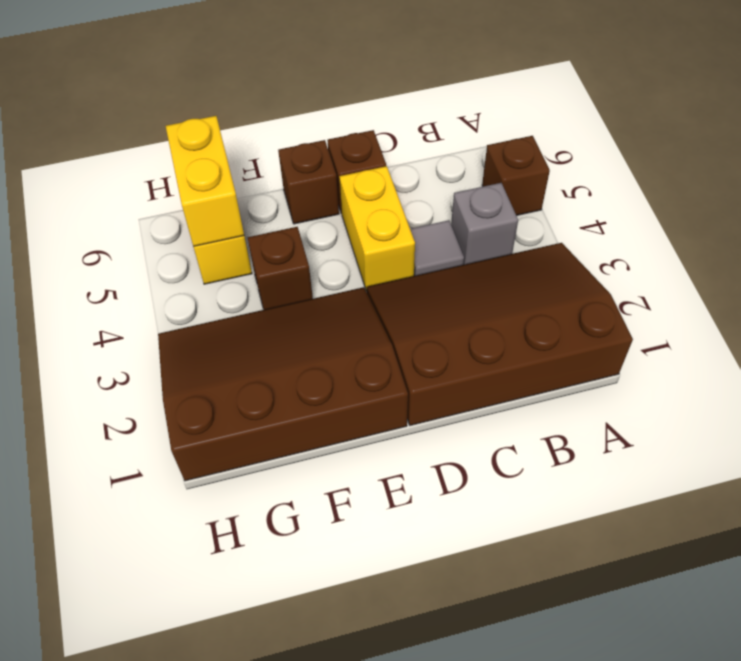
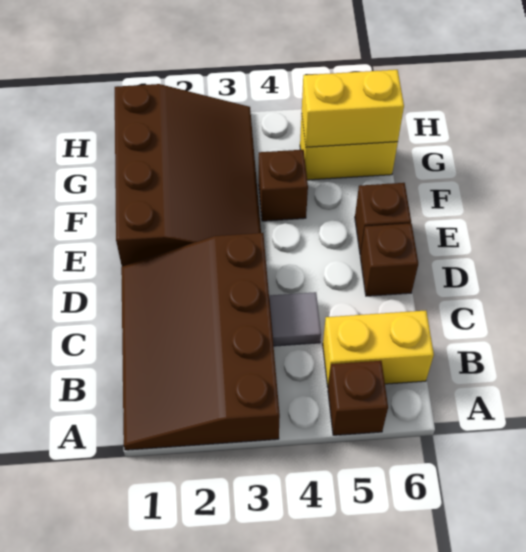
brown slope A1:D3 level 1 top 1 -> brown slope A1:D3 level 1 top 3
grey brick B4 level 1 -> none
yellow brick D4:D5 level 1 -> yellow brick B5:B6 level 1

